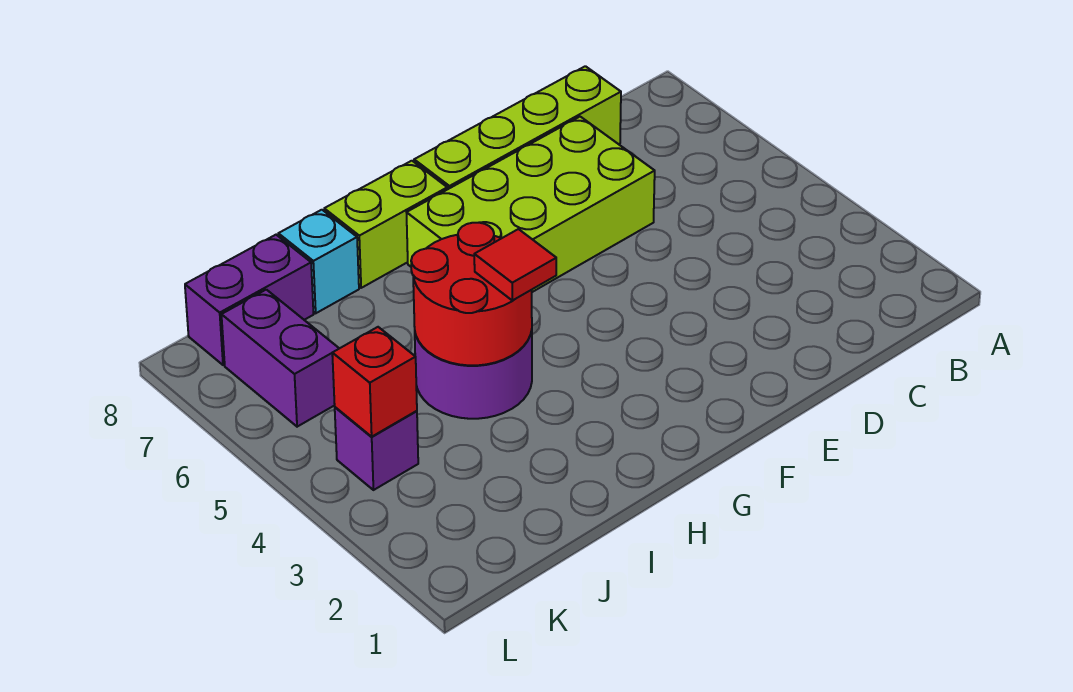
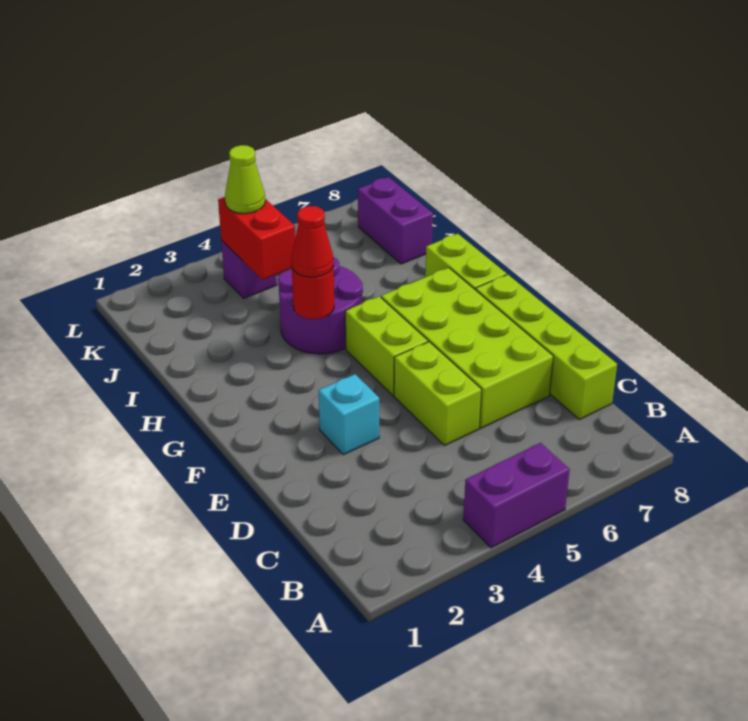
none -> lime brick D5:E5 level 1
none -> lime brick F5:G5 level 1
red round brick H4:I5 level 2 -> red round brick H4 level 2
red tile H4 level 3 -> red cone H4 level 3
cyan brick I8 level 1 -> cyan brick E3 level 1
red brick K4 level 2 -> red brick J4:K4 level 2
none -> lime cone K4 level 3
purple brick K6:K7 level 1 -> purple brick A4:A5 level 1

